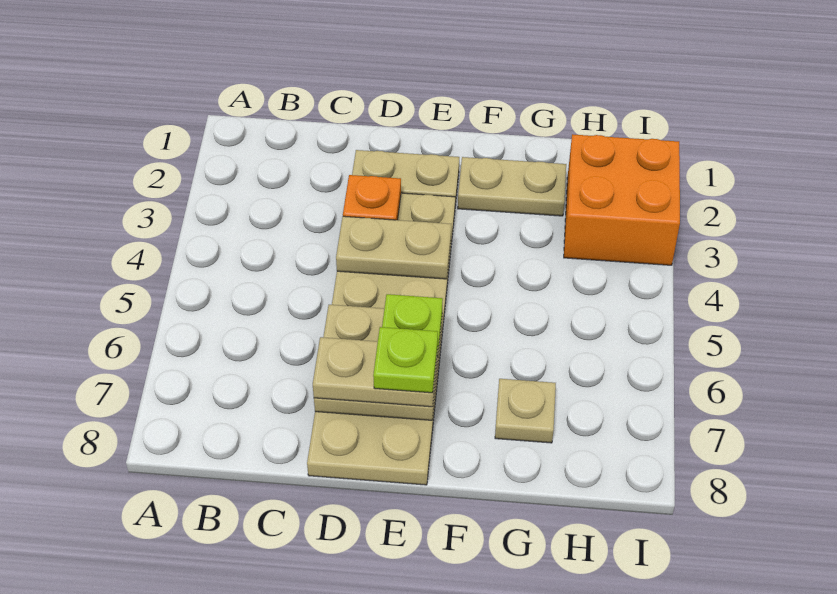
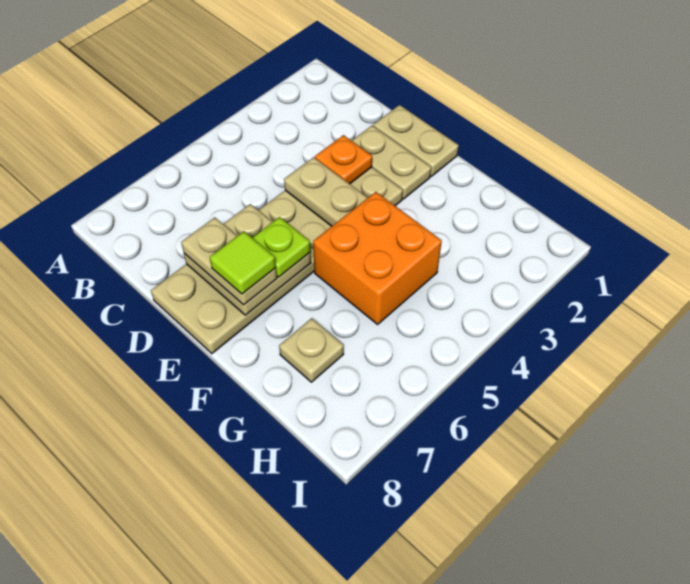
lime plate E7 level 4 -> lime tile E7 level 4
tan plate F2:G2 level 1 -> tan plate D1:E1 level 1
orange brick H2:I3 level 1 -> orange brick F4:G5 level 1

